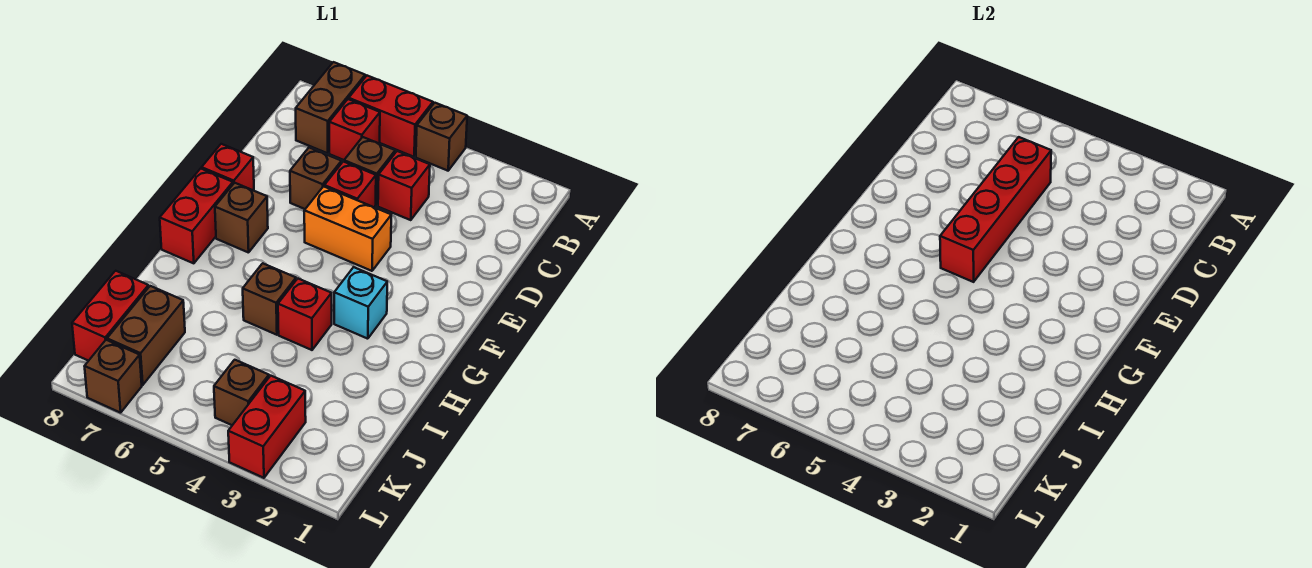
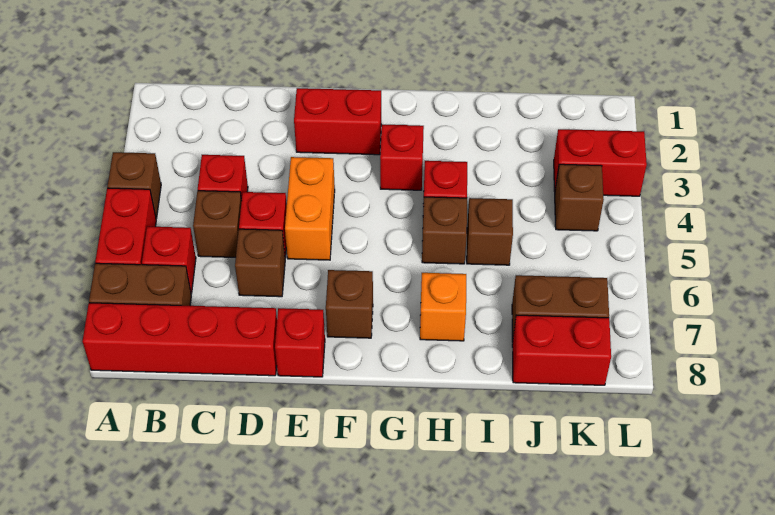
red brick C5:F5 level 2 -> red brick A8:D8 level 1
red brick F8:G8 level 1 -> red brick E2:F2 level 1
cyan brick G3 level 1 -> red brick G3 level 1
none -> orange brick H7 level 1
brown brick L7 level 1 -> brown brick I5 level 1

